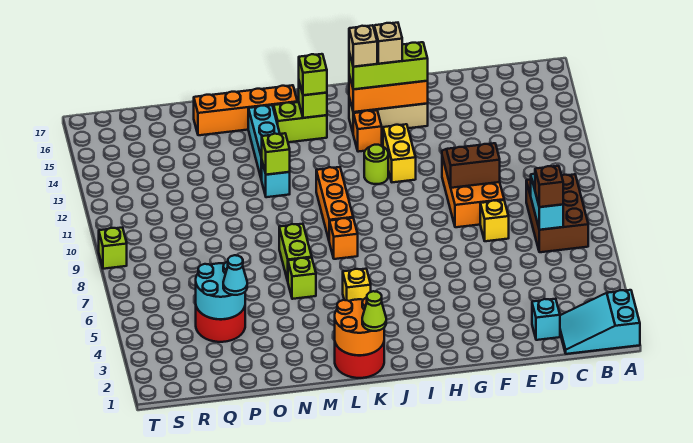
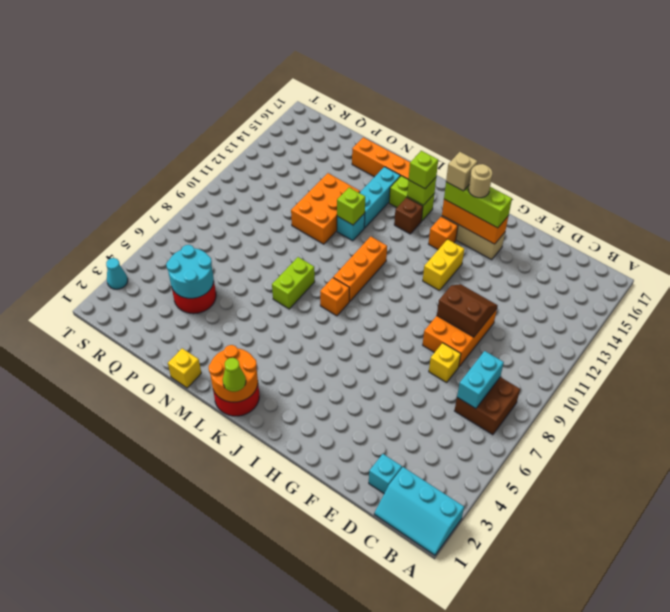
cyan slope A1:C2 level 1 top A -> cyan slope A1:C2 level 1 top 2
brown brick B7:C9 level 1 -> brown brick B7:C8 level 1
brown brick C7 level 3 -> brown brick K14 level 1
tan brick H15 level 4 -> tan round brick H15 level 4
lime round brick I12 level 1 -> none
yellow brick K5 level 1 -> yellow brick N1 level 1
lime brick M6 level 1 -> none
none -> orange brick N11:O13 level 1
cyan cone P4 level 3 -> cyan cone T3 level 1
lime brick T9 level 1 -> none

